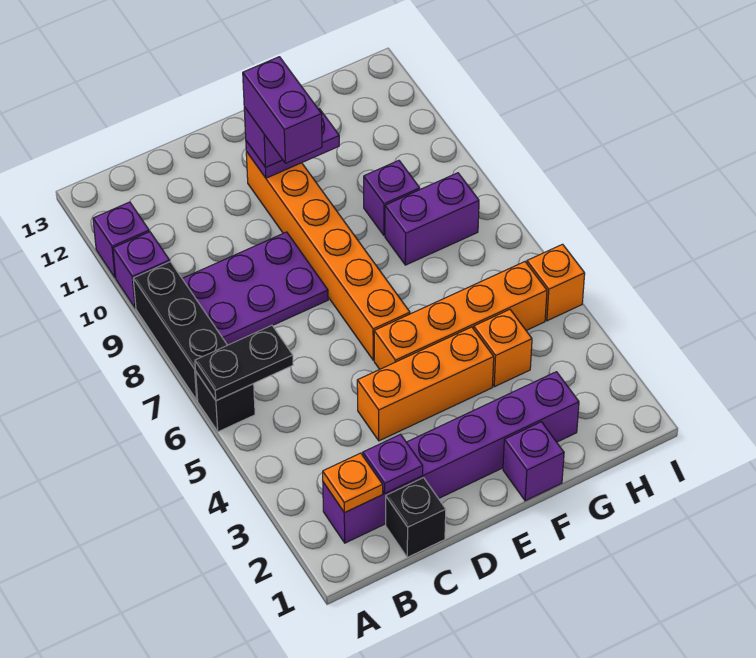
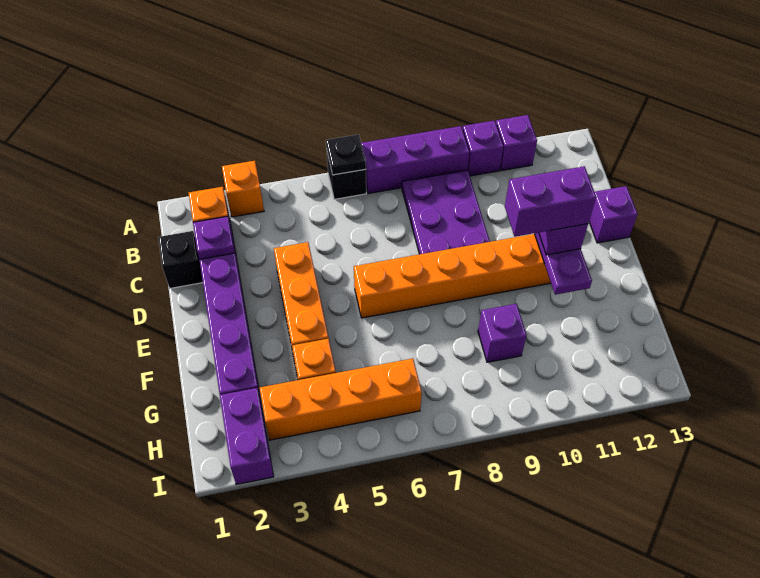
black plate A6:B6 level 2 -> black plate A6 level 2
black brick A7:A9 level 1 -> purple brick A7:A9 level 1
orange brick E5:H5 level 1 -> orange brick H3:H6 level 1
purple brick F1 level 1 -> purple brick D13 level 1
purple brick G8:H8 level 1 -> purple brick H2:I2 level 1
orange brick I5 level 1 -> orange brick A3 level 1

